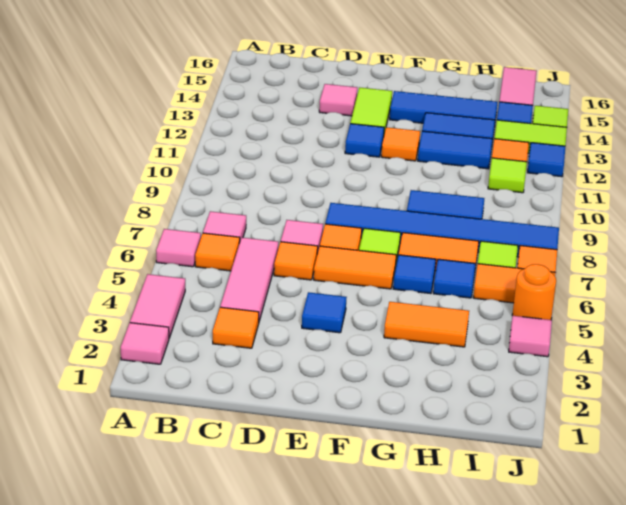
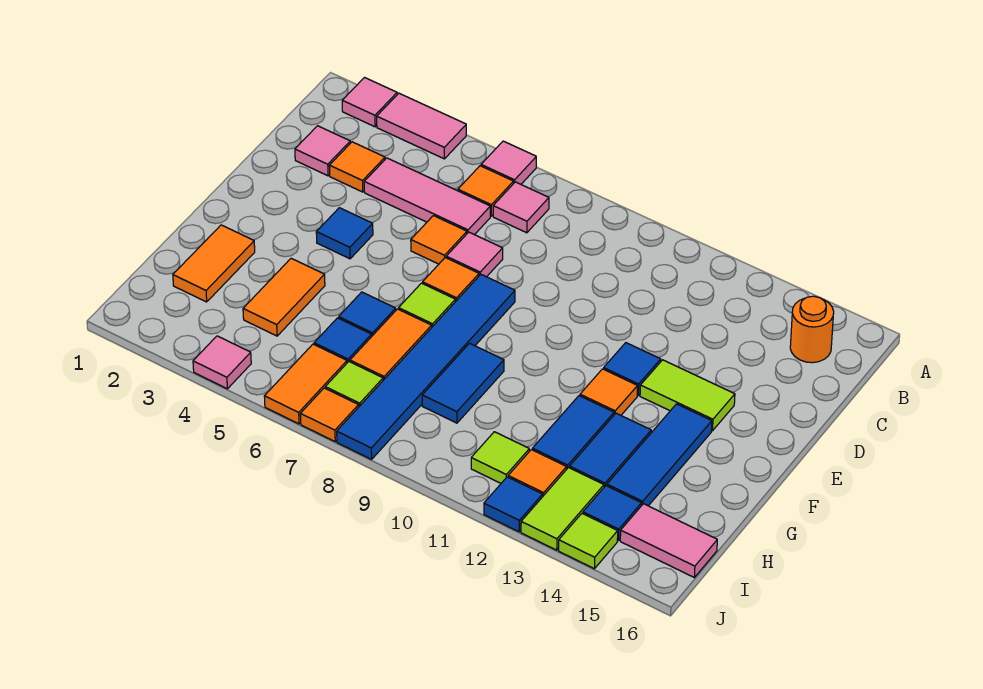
pink tile D14 level 1 -> pink tile C2 level 1
orange tile E6:F6 level 1 -> orange tile G2:H2 level 1
orange round brick J5 level 1 -> orange round brick B15 level 1

